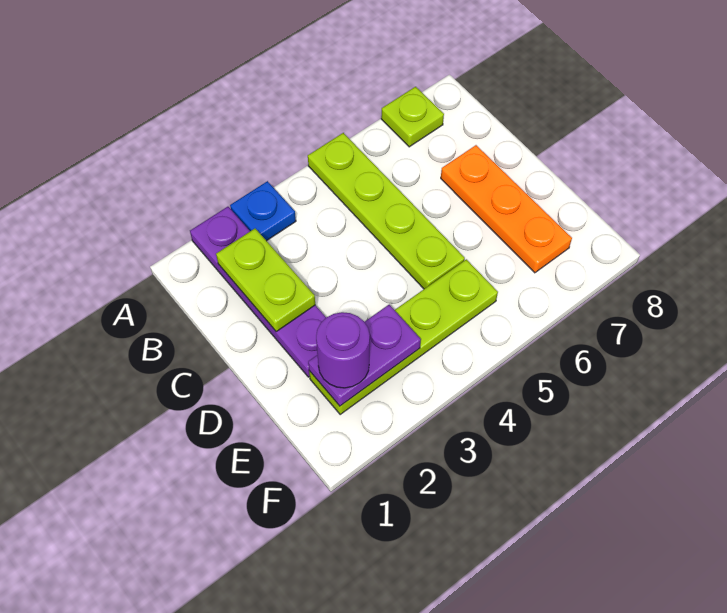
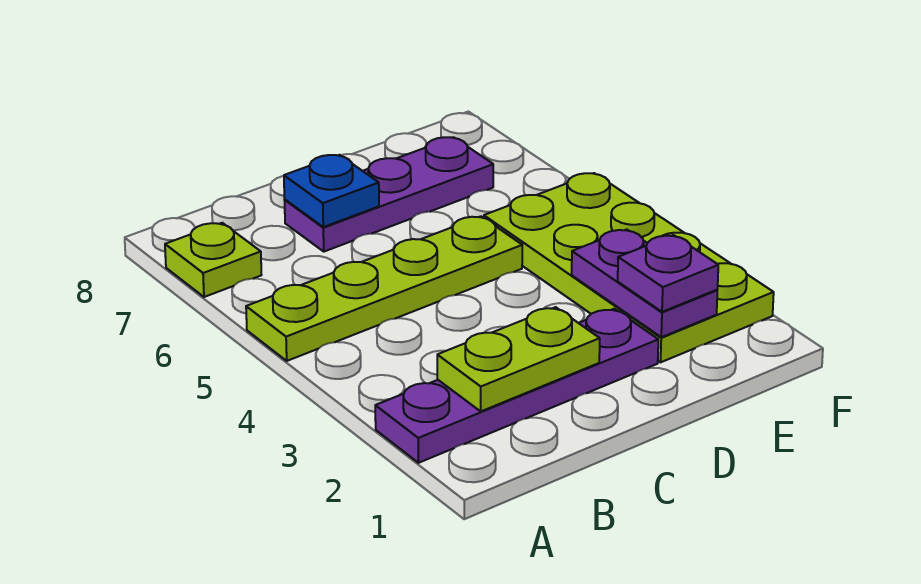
blue plate A3 level 1 -> blue plate C7 level 2
orange plate C7:E7 level 1 -> purple plate C7:E7 level 1
lime plate E2:E5 level 1 -> lime plate E2:F5 level 1
purple round brick E2 level 3 -> purple plate E2 level 3

